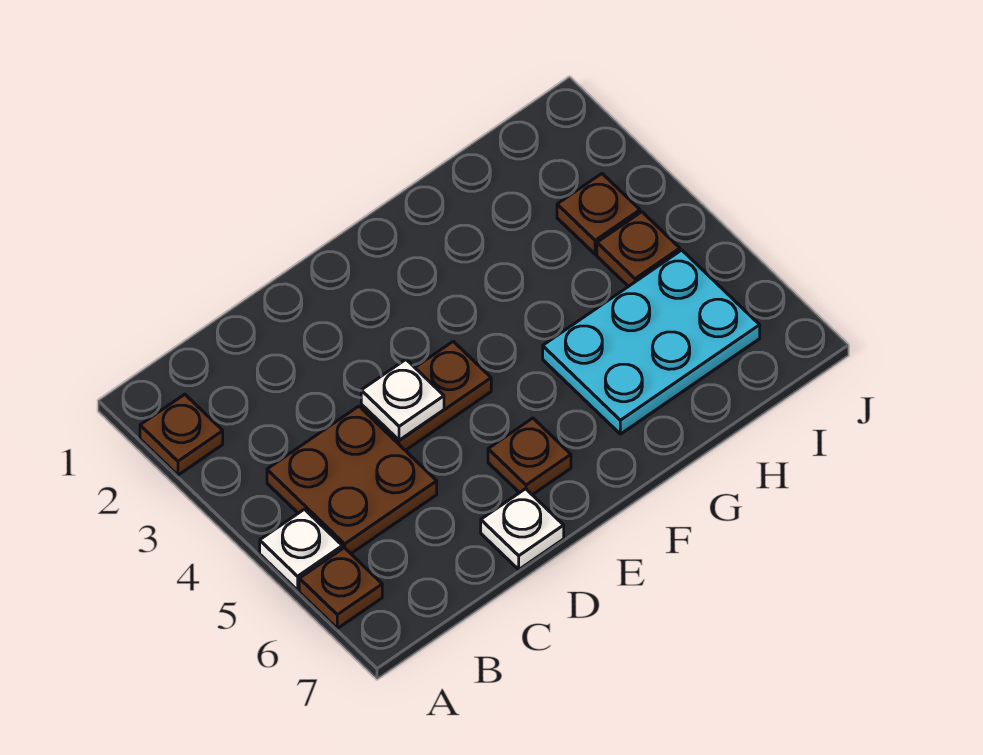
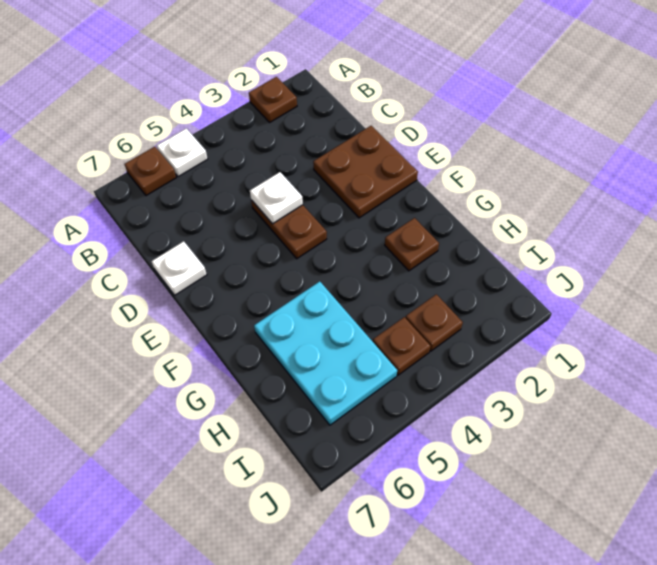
brown plate B4:C5 level 1 -> brown plate D1:E2 level 1
brown plate E6 level 1 -> brown plate G2 level 1

